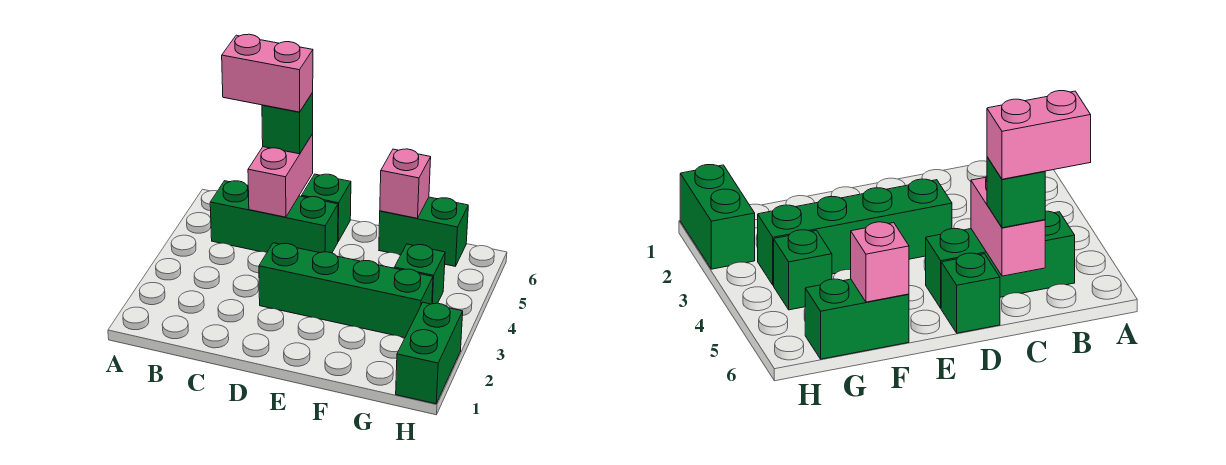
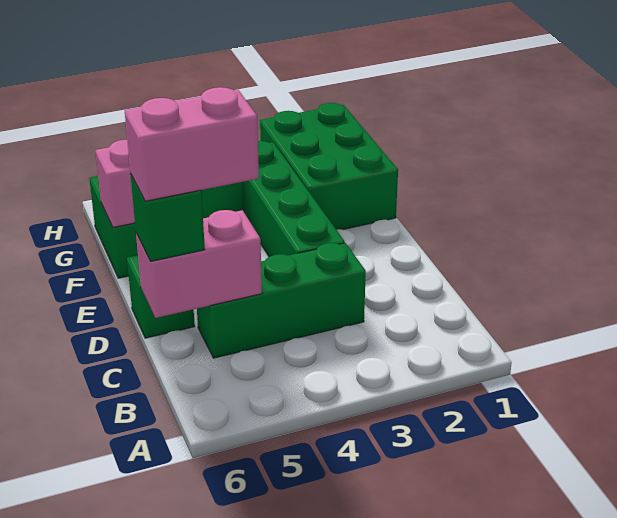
green brick B5:D5 level 1 -> green brick C3:C5 level 1
pink brick B6:C6 level 4 -> pink brick C5:C6 level 4
green brick H1:H2 level 1 -> green brick F1:H2 level 1

